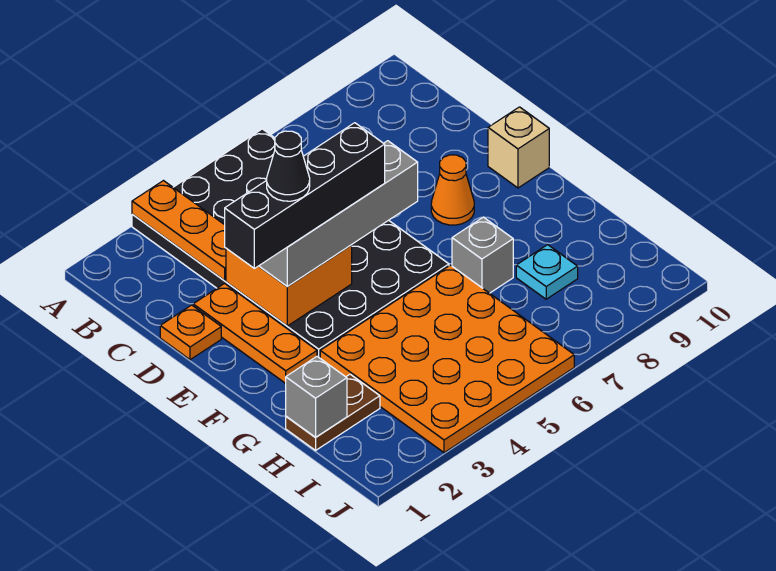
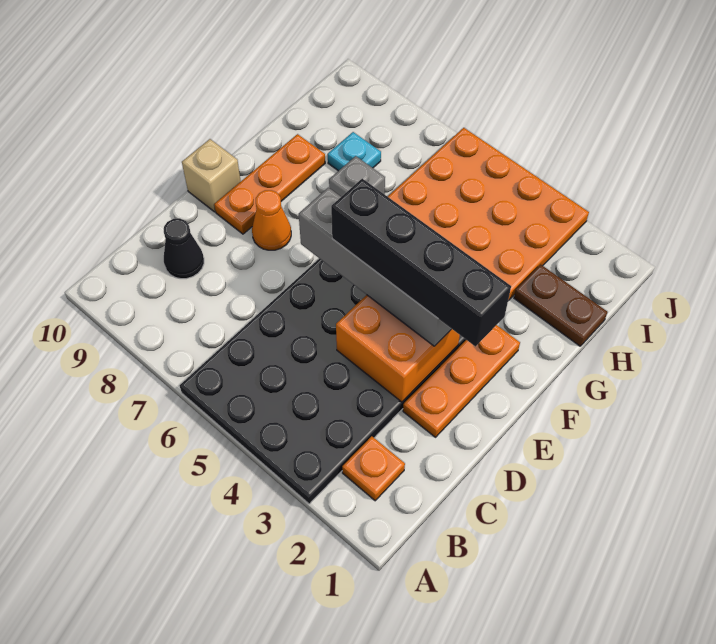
orange plate A3:C3 level 2 -> orange plate E9:G9 level 1
orange plate D1 level 1 -> orange plate B2 level 1
black cone E3 level 5 -> black cone C9 level 1
grey brick H1 level 2 -> none

